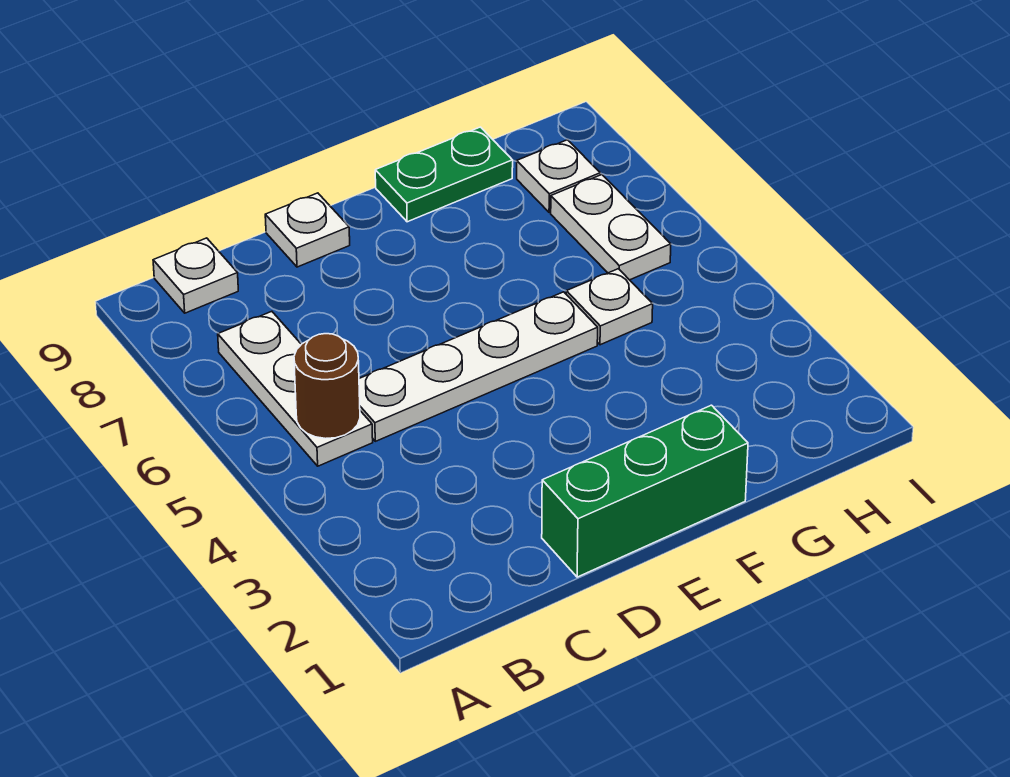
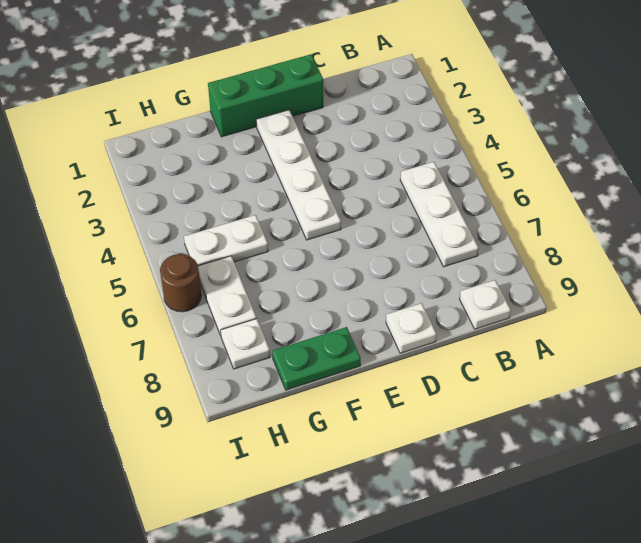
brown round brick B5 level 2 -> brown round brick I6 level 1
white plate C5:F5 level 1 -> white plate E2:E5 level 1
white plate G5 level 1 -> white plate G5:H5 level 1

